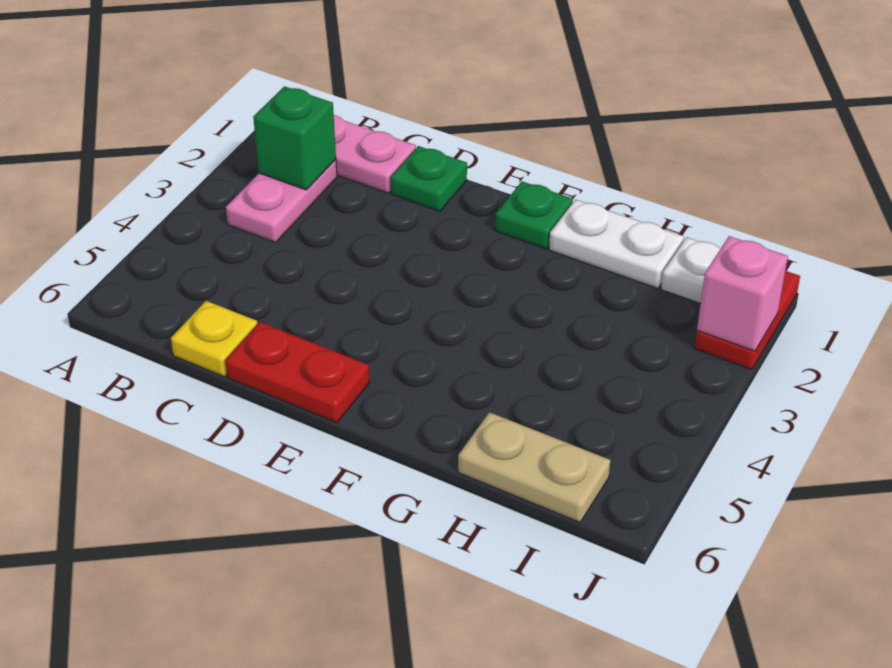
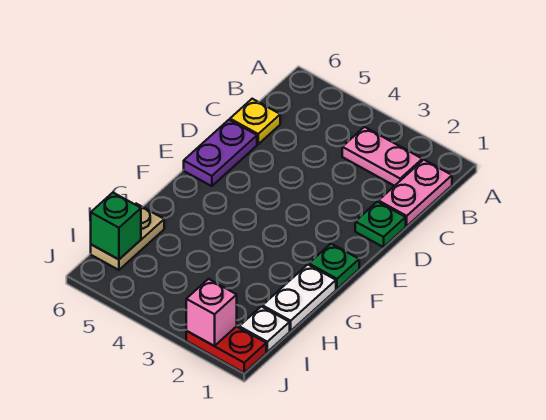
green brick B2 level 2 -> green brick I6 level 2
red plate D6:E6 level 1 -> purple plate D6:E6 level 1

